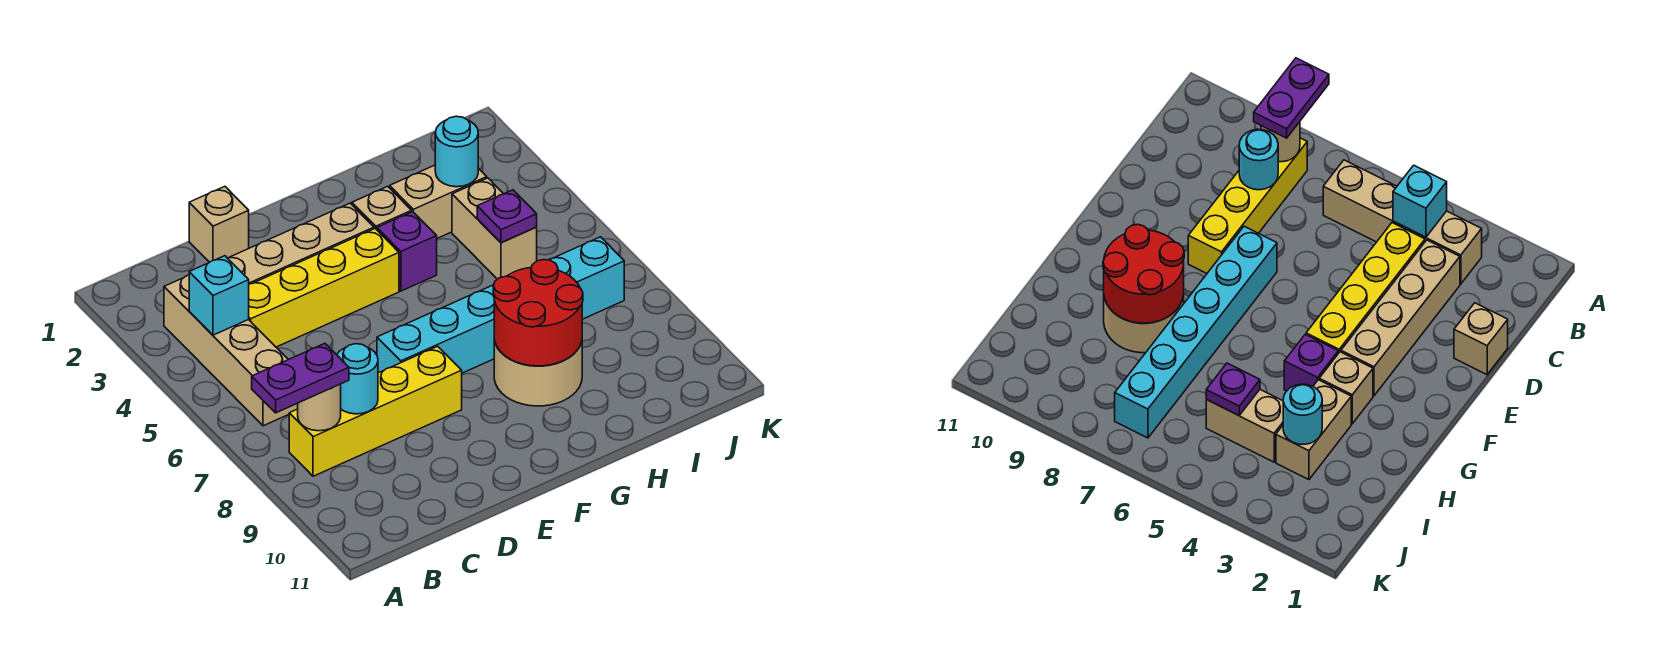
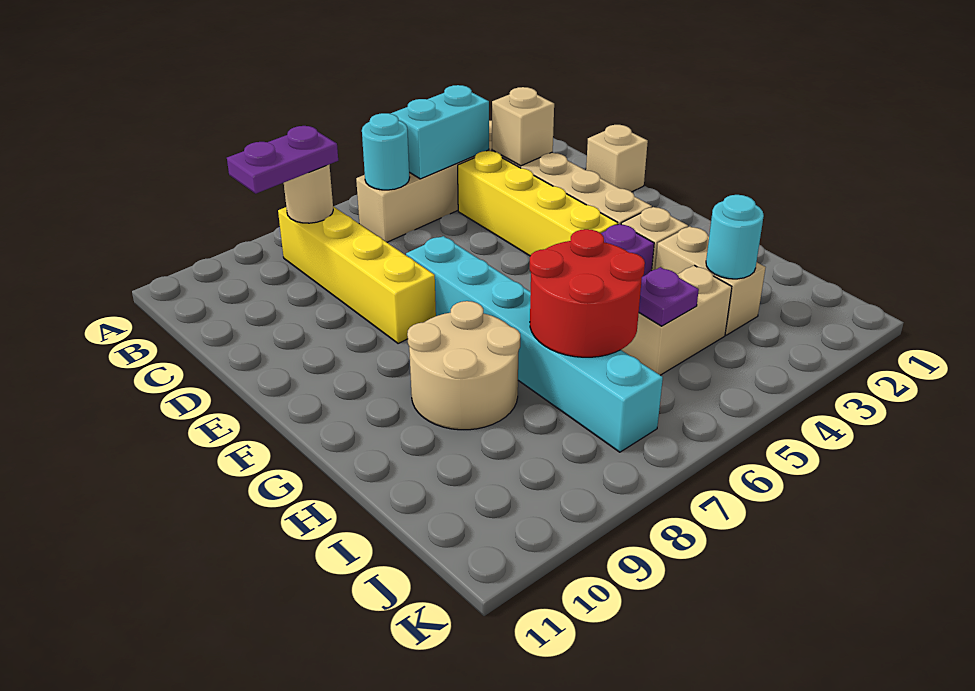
purple plate A8:B8 level 3 -> purple plate B8:B9 level 3
cyan brick B4 level 2 -> cyan brick B4:B5 level 2
none -> tan brick C3 level 2
cyan round brick C8 level 2 -> cyan round brick B6 level 2
red round brick G8:H9 level 2 -> red round brick H6:I7 level 2

